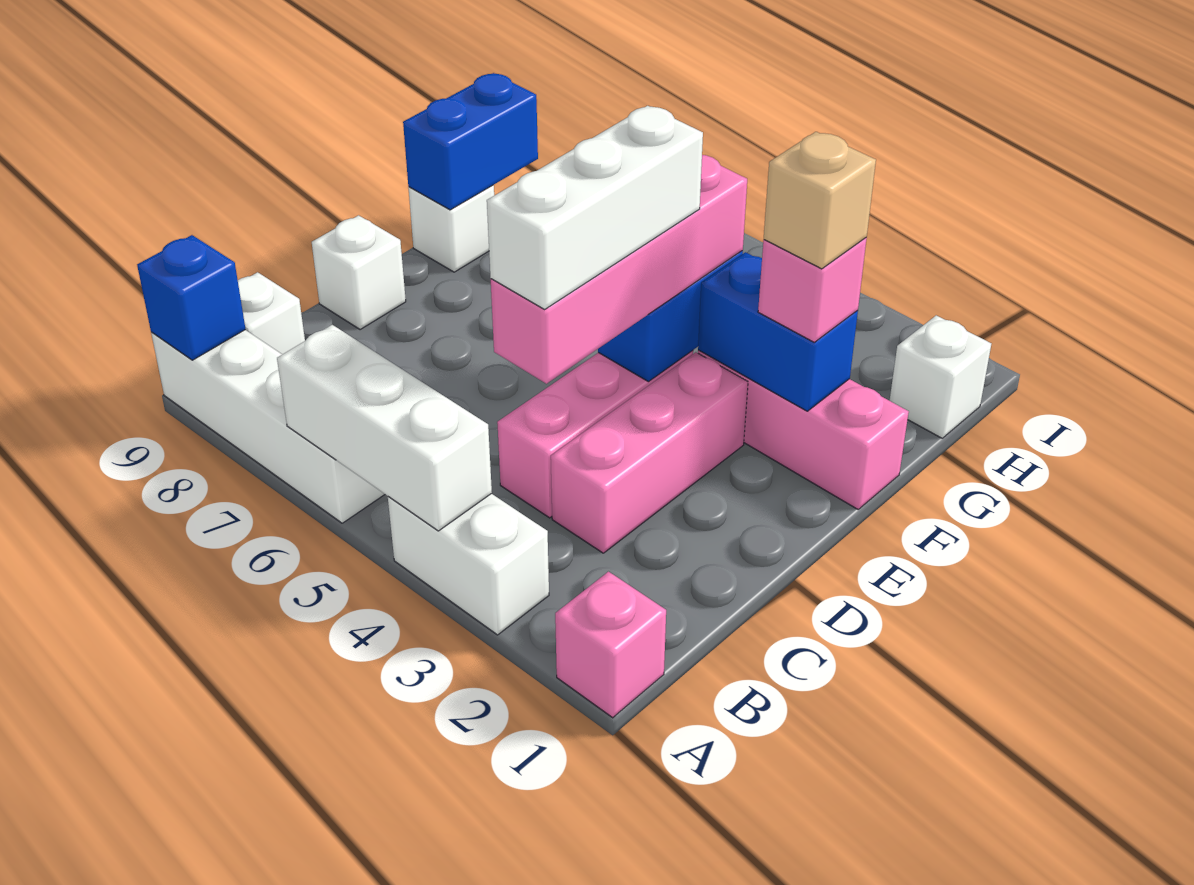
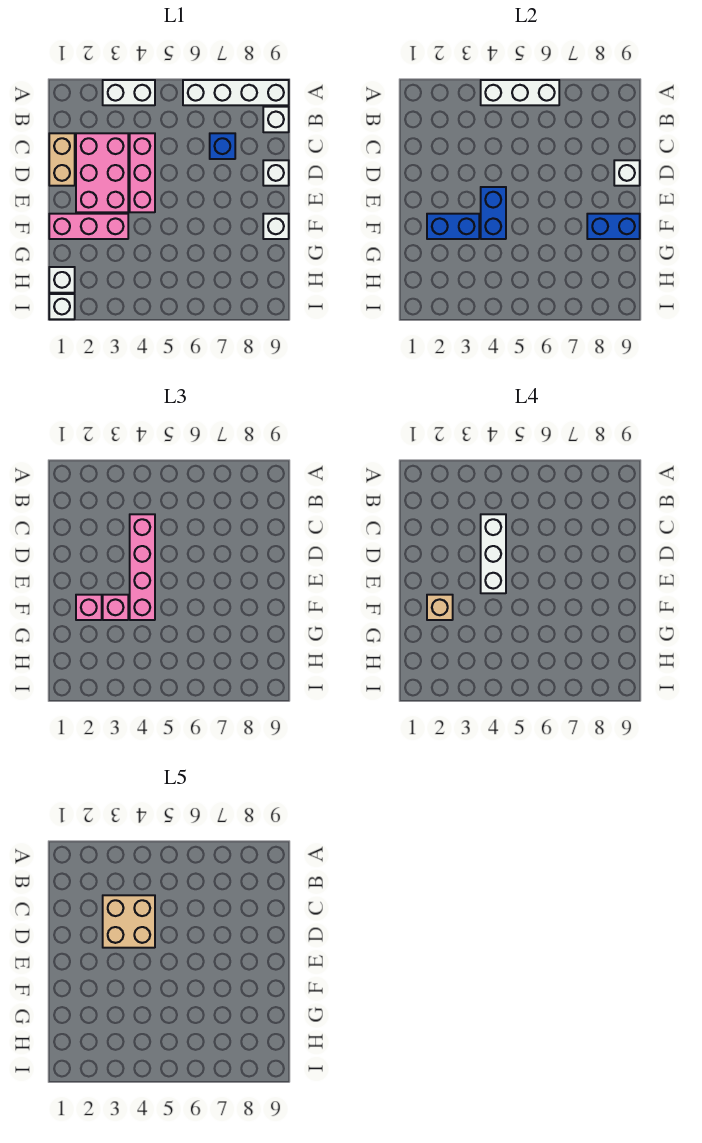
pink brick A1 level 1 -> pink brick F3 level 3
blue brick A9 level 2 -> blue brick C7 level 1
none -> tan brick C1:D1 level 1
pink brick C3:E3 level 1 -> pink brick C2:E3 level 1
none -> tan brick C3:D4 level 5
none -> white brick D9 level 2
blue brick F9:G9 level 2 -> blue brick F8:F9 level 2
none -> white brick I1 level 1

